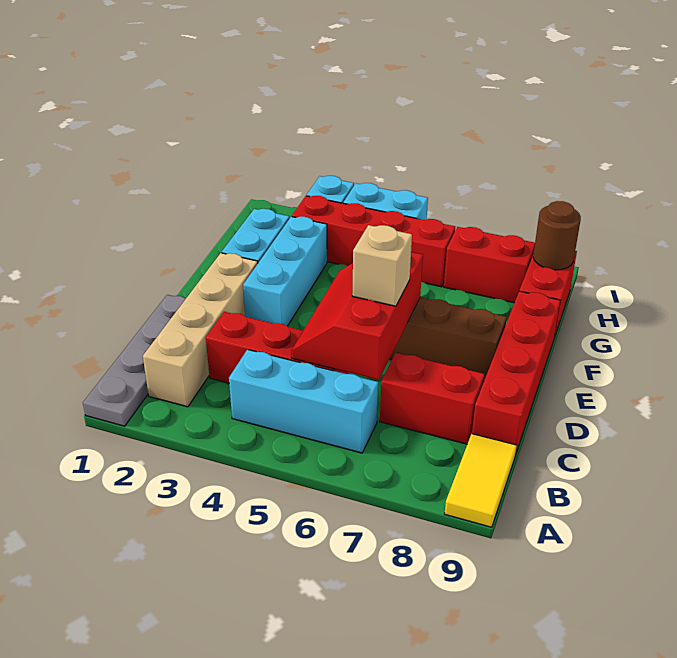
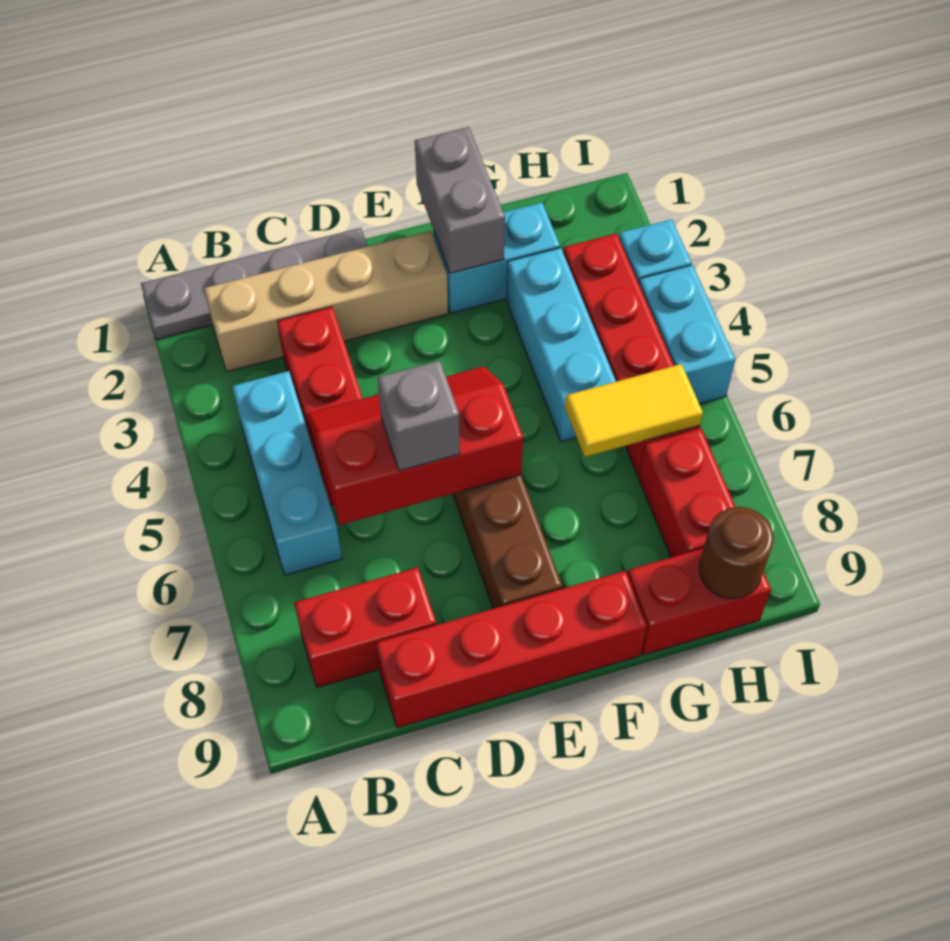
yellow tile A9:B9 level 1 -> yellow tile G6:H6 level 2
red brick C7:C8 level 1 -> red brick B8:C8 level 1
tan brick D6 level 3 -> grey brick D6 level 3
cyan brick E3:G3 level 1 -> cyan brick G3:G5 level 1
none -> grey brick F1:F2 level 2

